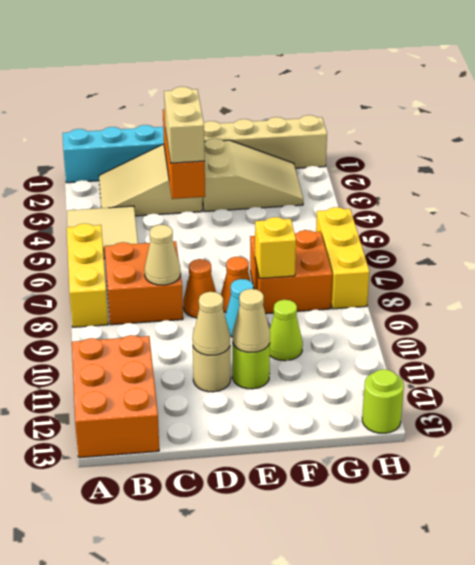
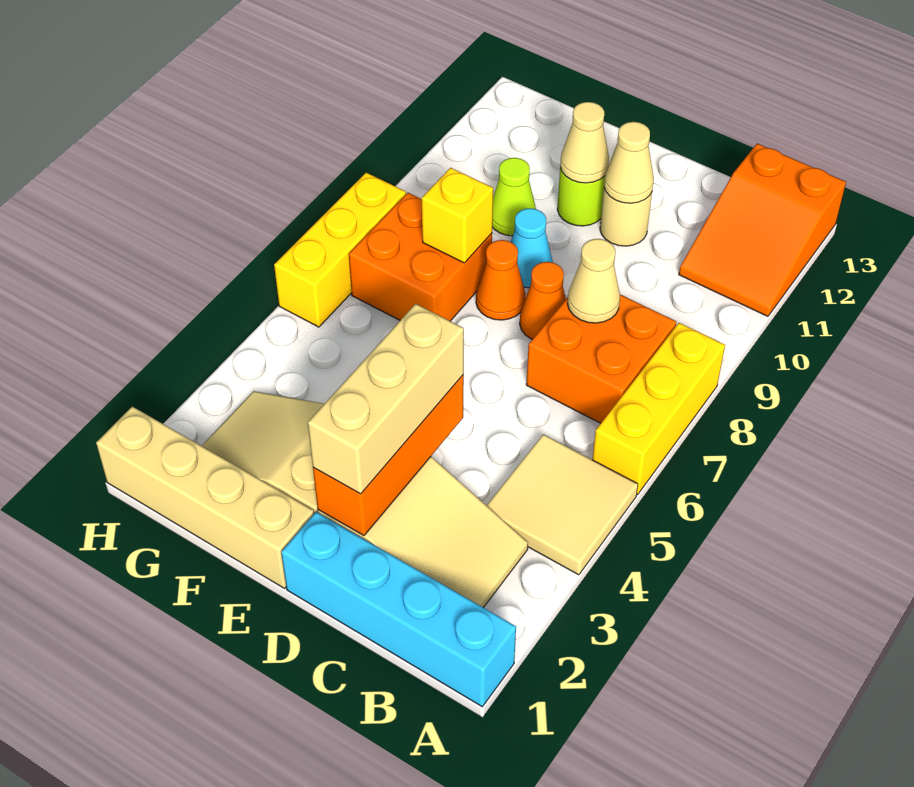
orange brick A11:B13 level 1 -> orange slope A11:B13 level 1 top 13
tan brick D3:D4 level 3 -> tan brick D2:D4 level 3
lime round brick H13 level 1 -> none

